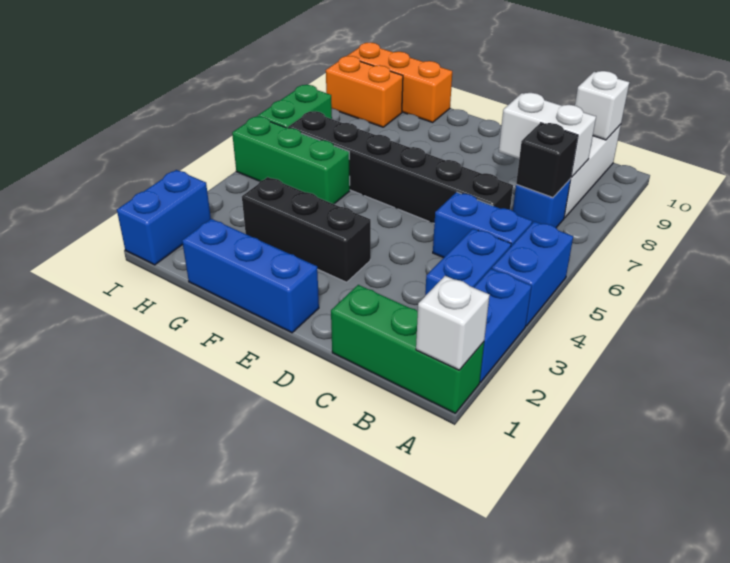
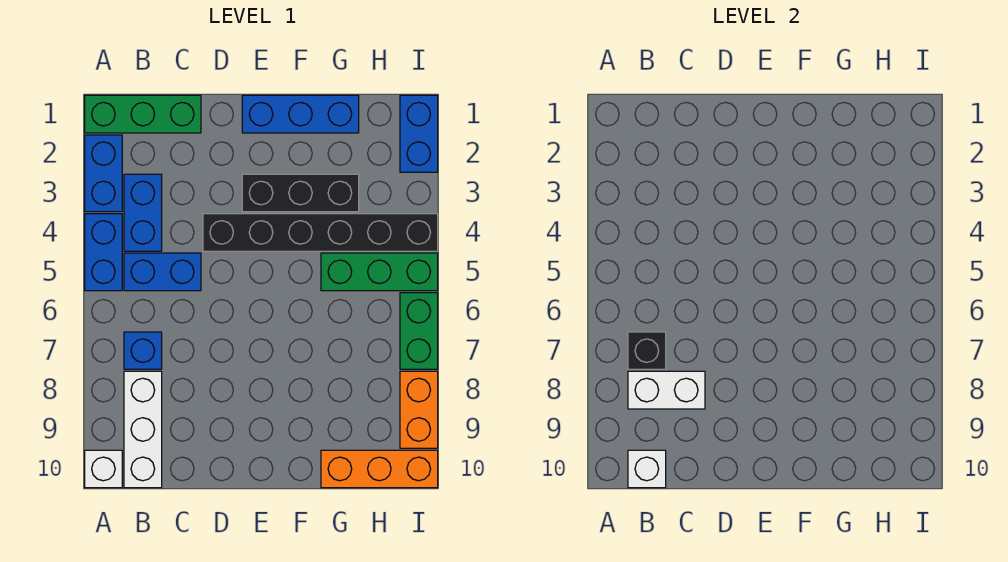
white brick A1 level 2 -> white brick A10 level 1
black brick C6:H6 level 1 -> black brick D4:I4 level 1
orange brick H9:I9 level 1 -> orange brick I8:I9 level 1

